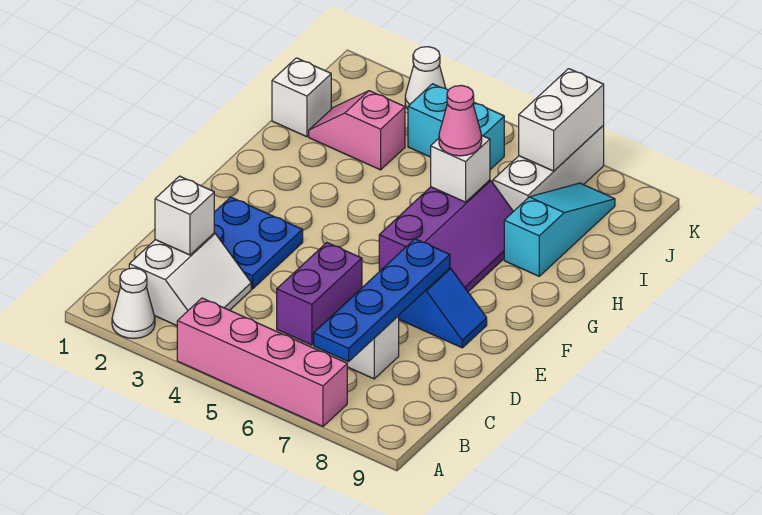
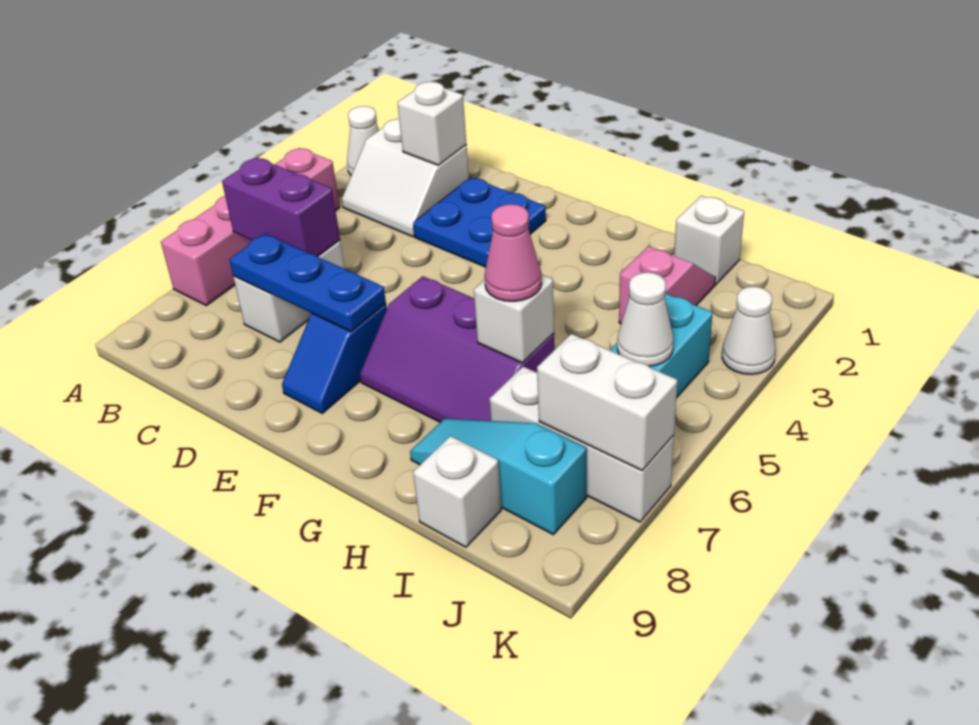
blue plate B7:E7 level 2 -> blue plate C7:E7 level 2
cyan slope H8:J8 level 1 top H -> cyan slope H8:J8 level 1 top J
none -> white brick I9 level 1
none -> white cone J5 level 2

